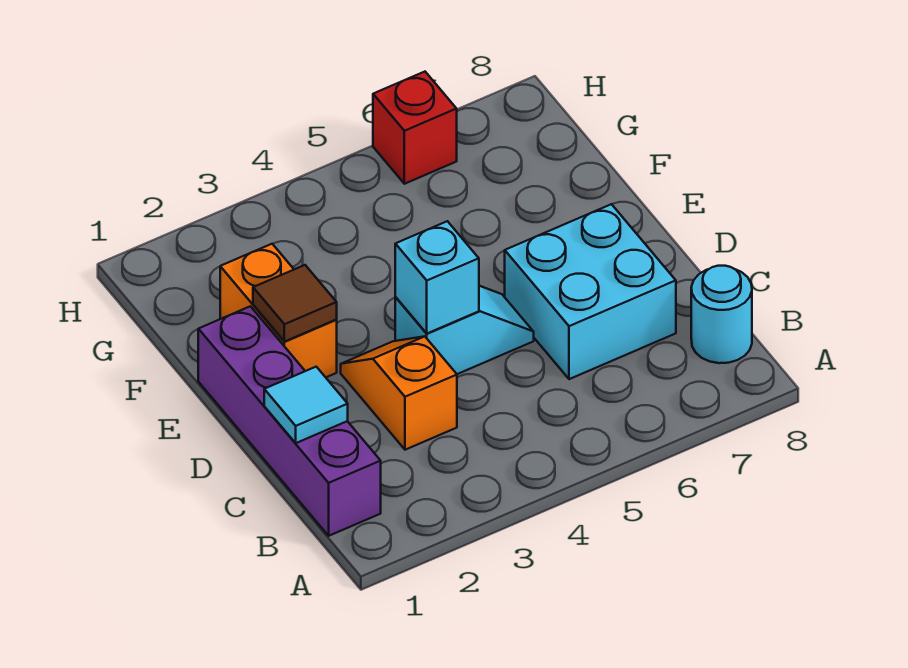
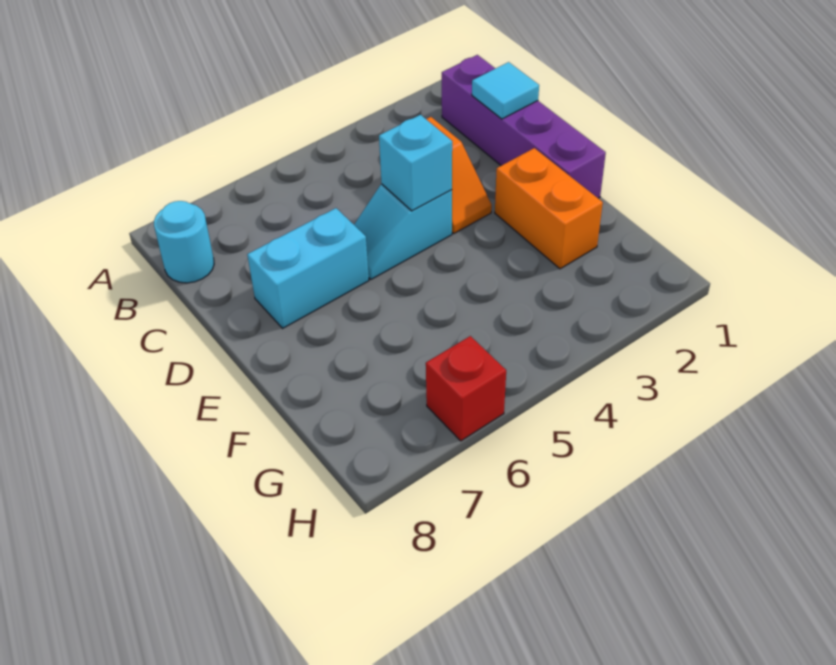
cyan brick C6:D7 level 1 -> cyan brick D6:D7 level 1
brown tile E2 level 2 -> none

